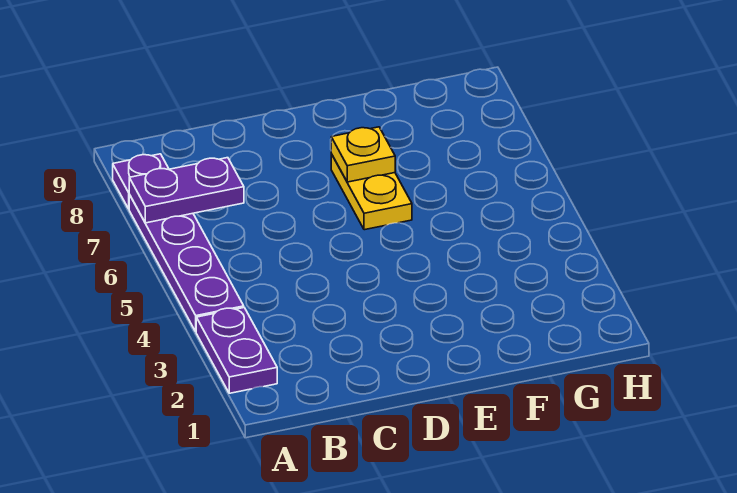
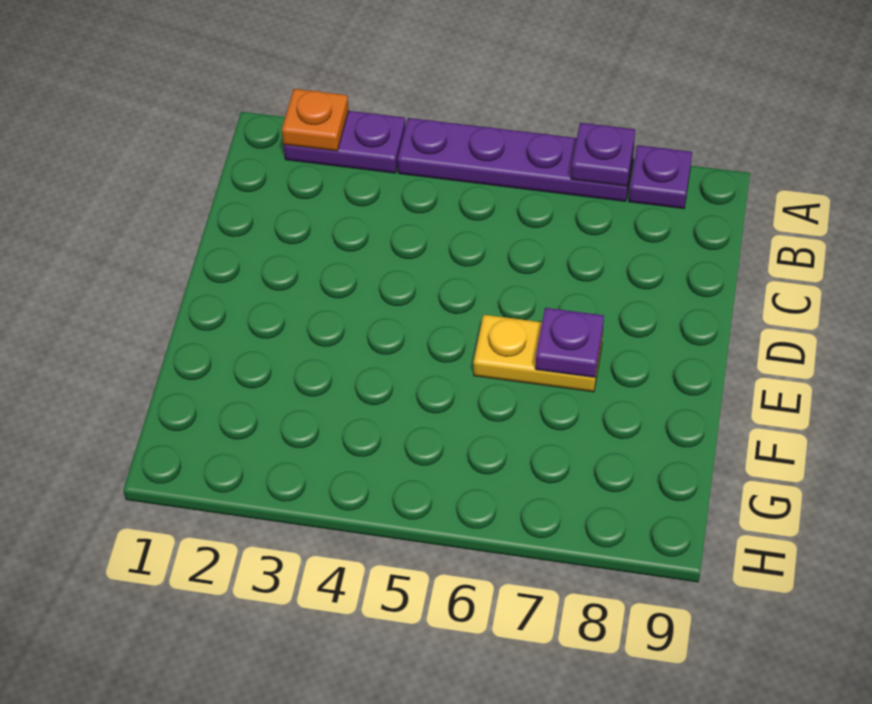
none -> orange plate A2 level 2
purple plate A7:B7 level 2 -> purple plate A7 level 2
yellow plate E7 level 2 -> purple plate E7 level 2

